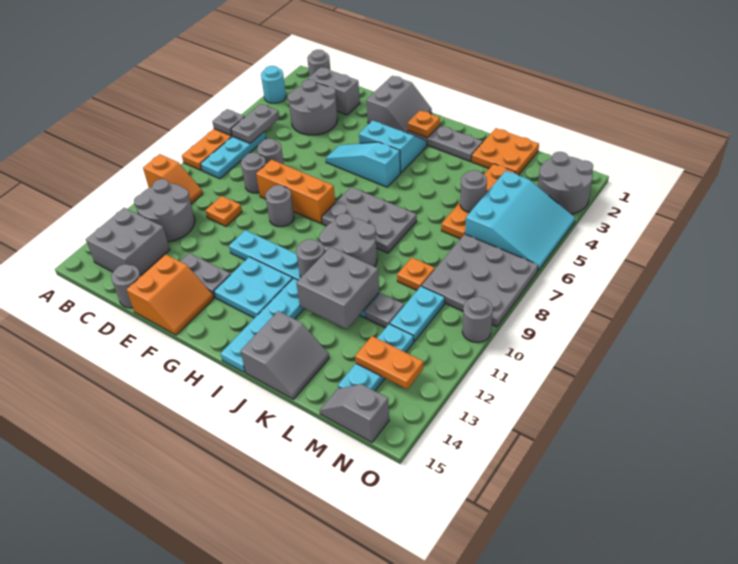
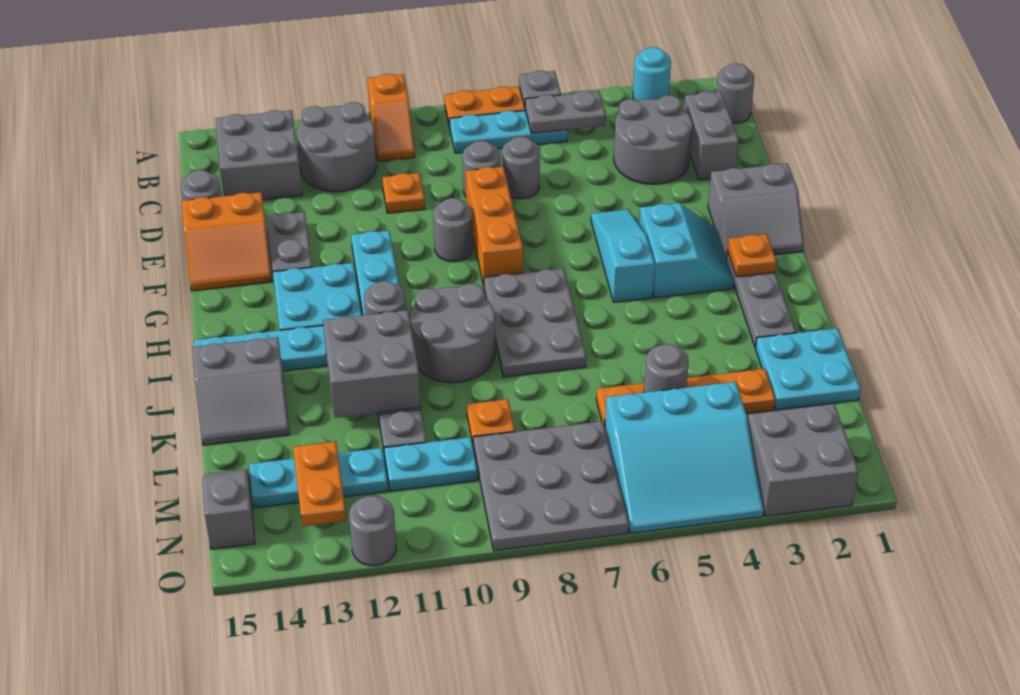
orange plate K1:L2 level 1 -> cyan plate K1:L2 level 1
grey round brick N2:O3 level 1 -> grey brick N2:O3 level 1
grey round brick O10 level 1 -> grey round brick O12 level 1

